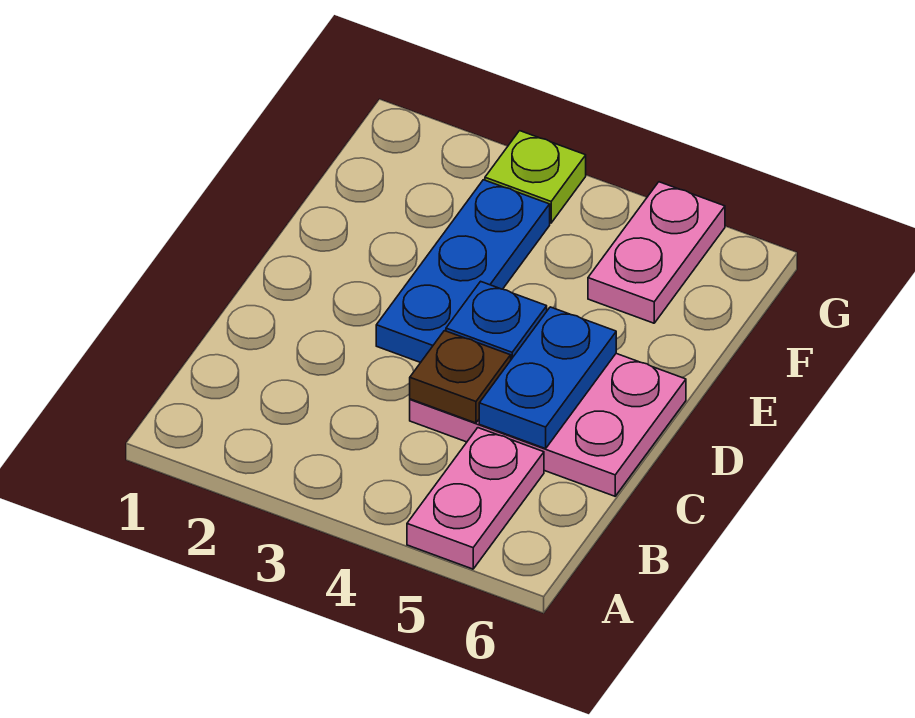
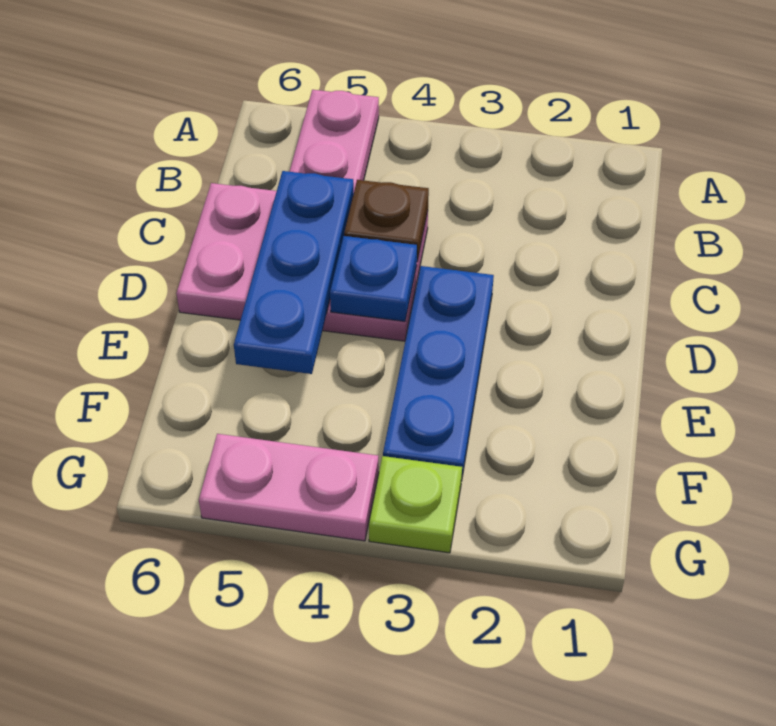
blue plate C5:D5 level 2 -> blue plate C5:E5 level 2
pink plate F5:G5 level 1 -> pink plate G4:G5 level 1

